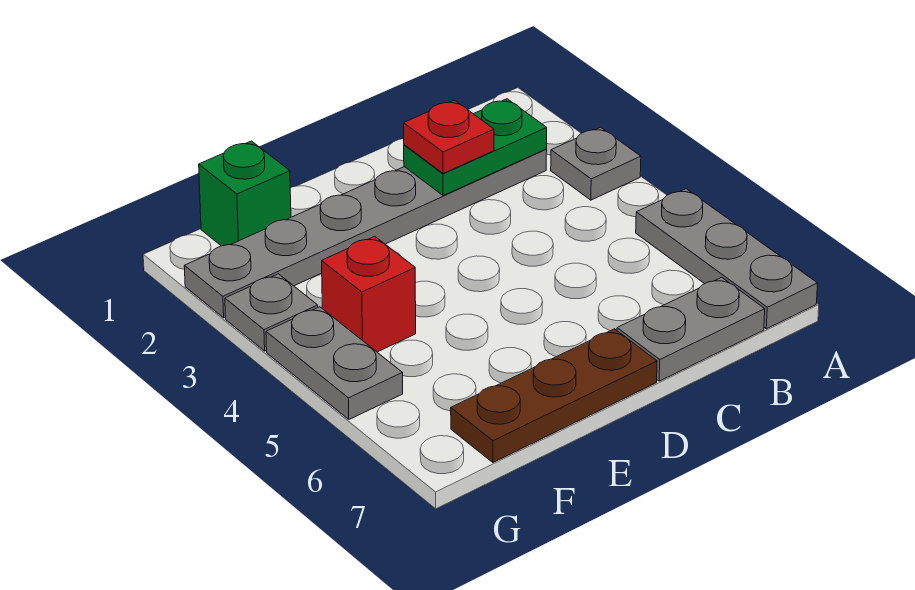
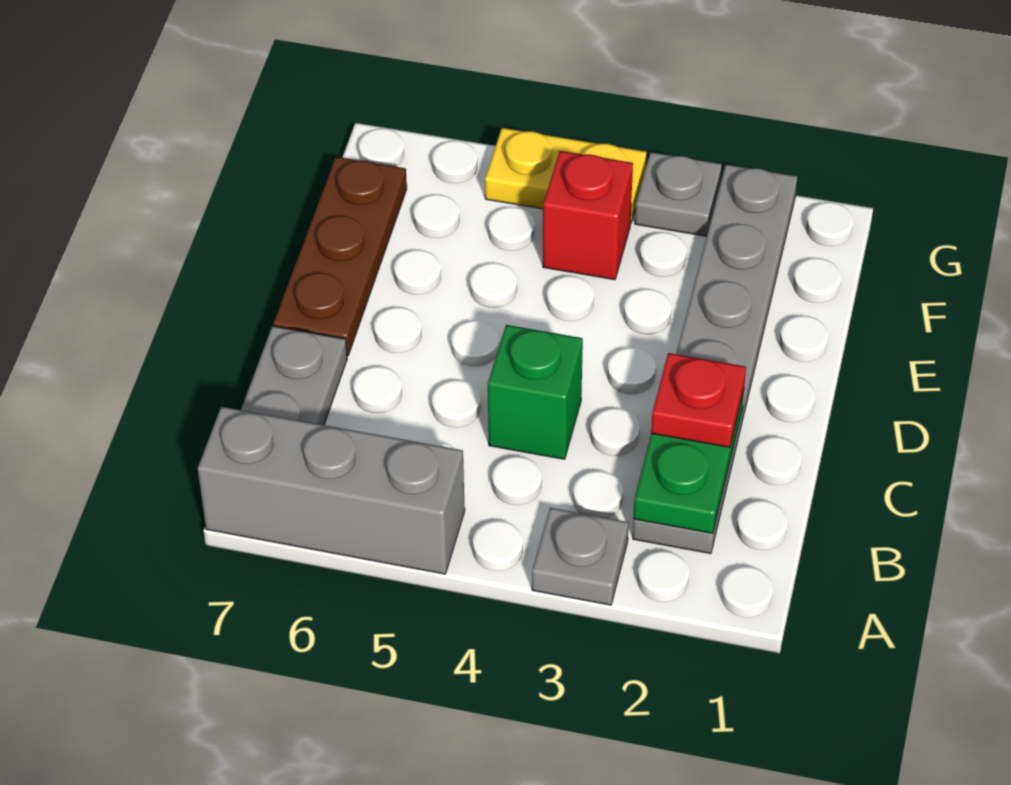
grey plate A5:A7 level 1 -> grey brick A5:A7 level 1
green brick F1 level 1 -> green brick C4 level 1
grey plate G4:G5 level 1 -> yellow plate G4:G5 level 1

